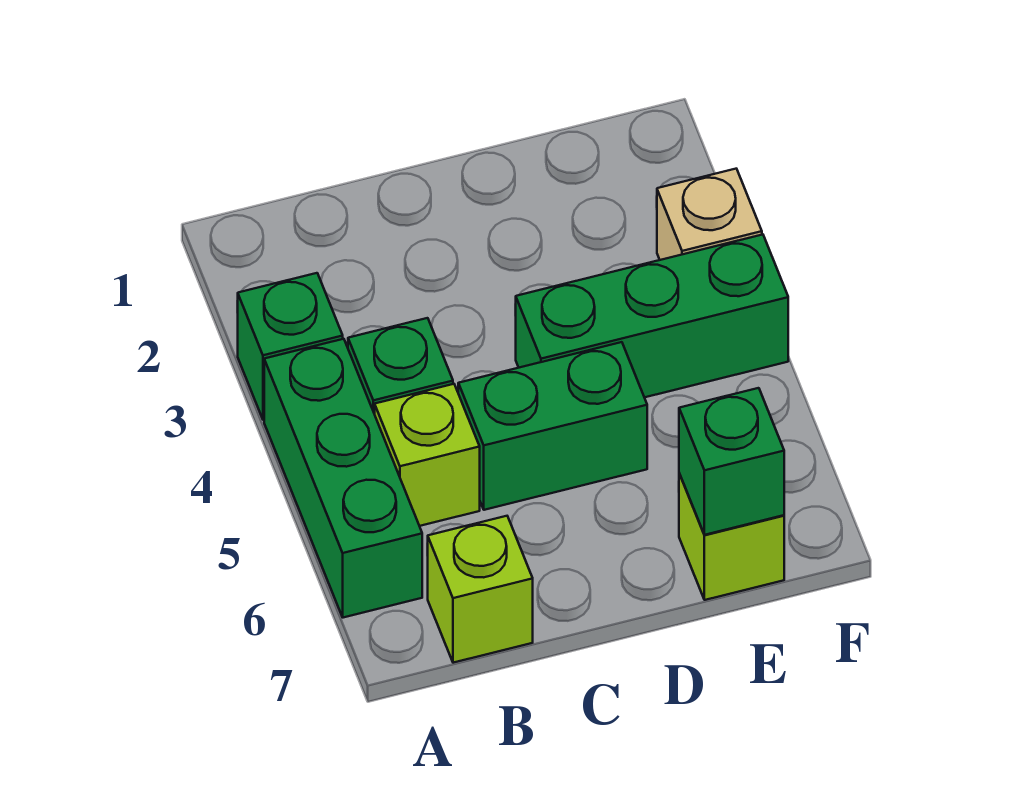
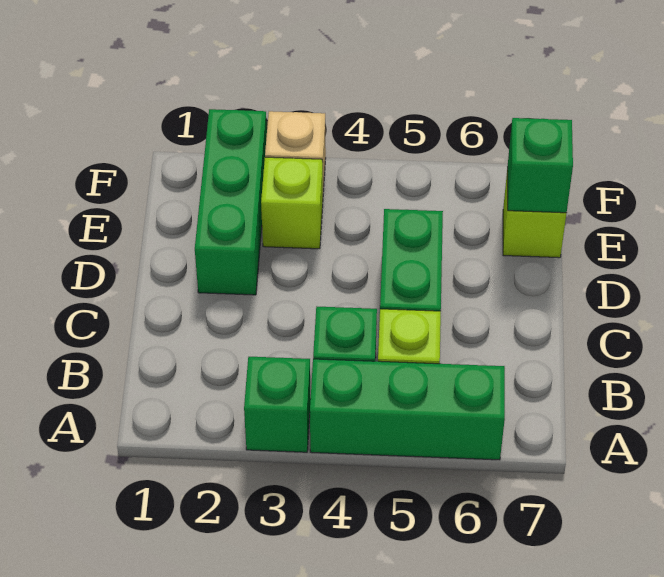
lime brick B7 level 1 -> lime brick E3 level 1
green brick D4:F4 level 1 -> green brick D2:F2 level 1

